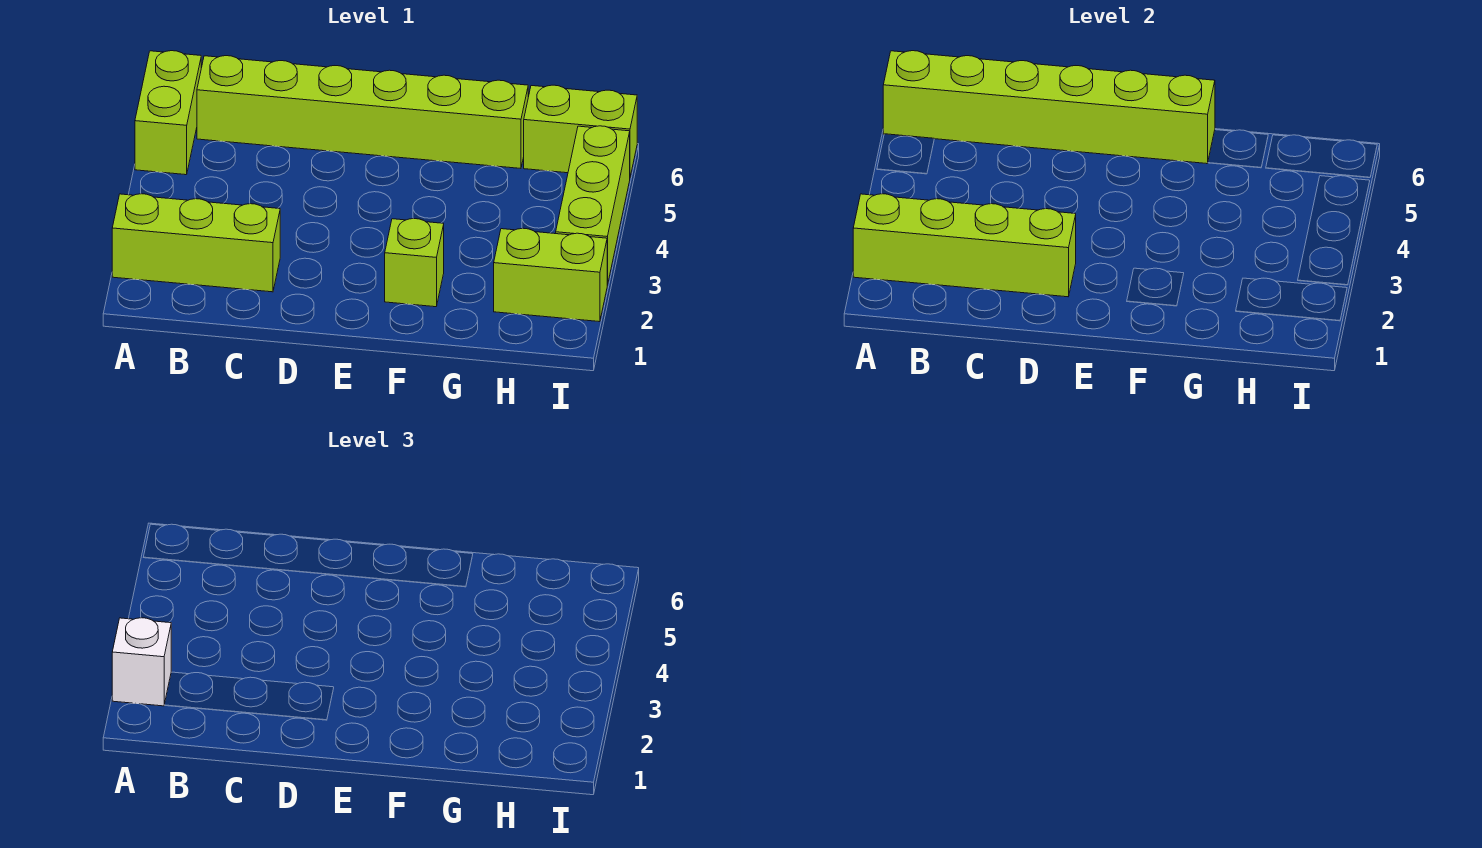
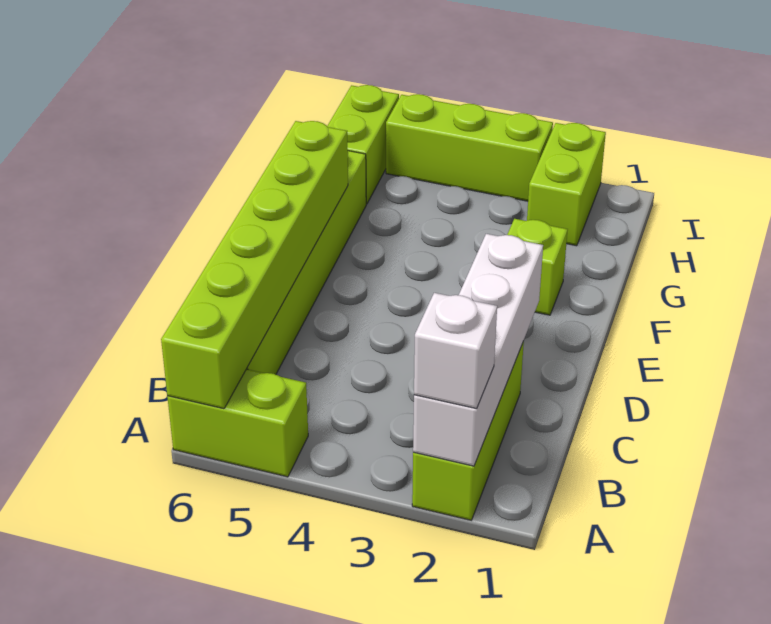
lime brick A2:D2 level 2 -> white brick A2:D2 level 2

